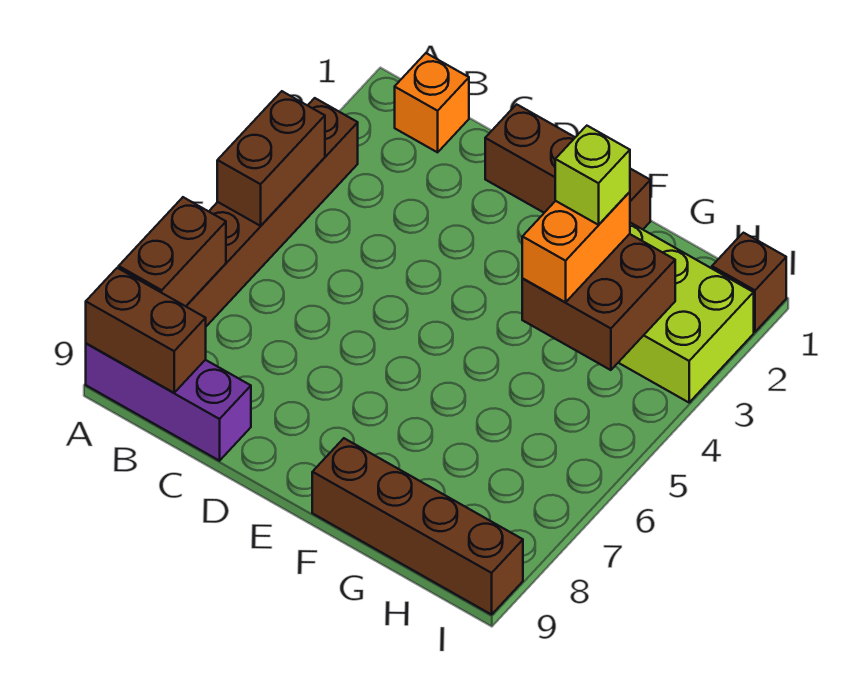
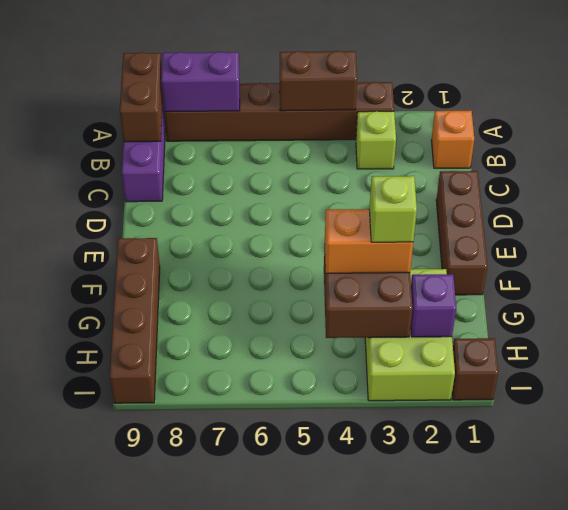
brown brick A7:A8 level 2 -> purple brick A7:A8 level 2
none -> lime brick B3 level 1
none -> purple brick H2 level 2

